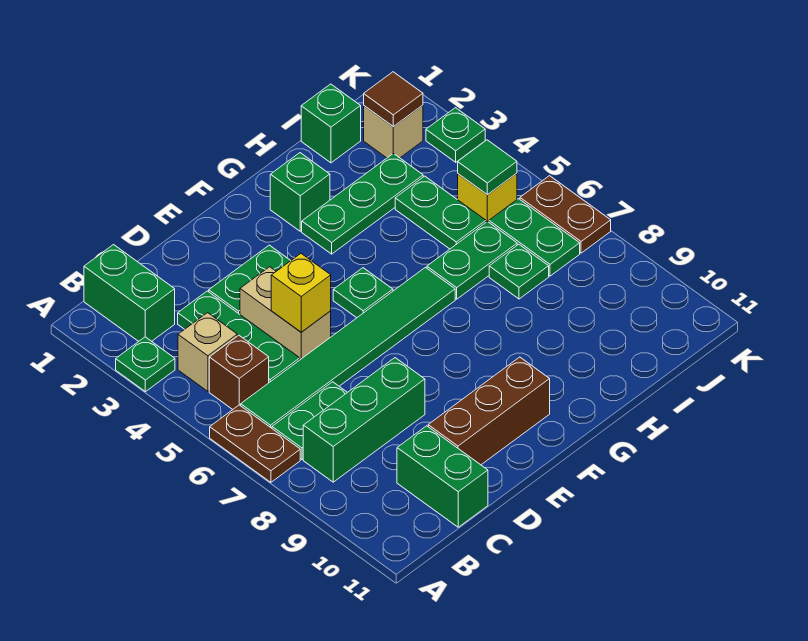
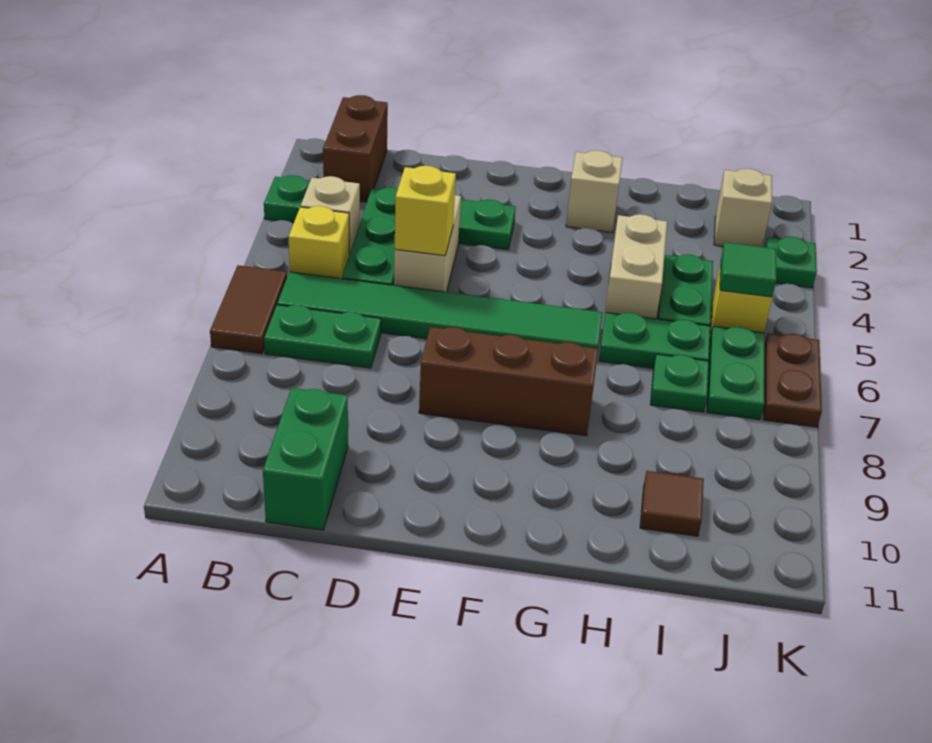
brown plate A6:A7 level 1 -> brown tile A6:A7 level 1
green brick B1:B2 level 1 -> brown brick B1:B2 level 1
brown brick B5 level 1 -> yellow brick B5 level 1
green brick B8:D8 level 1 -> none
brown brick D10:F10 level 1 -> brown brick E8:G8 level 1
green plate F5 level 1 -> none
green brick G2 level 1 -> tan brick G2 level 1
green plate G3:I3 level 1 -> none
none -> tan brick H4:H5 level 1
green brick I1 level 1 -> none
brown tile J2 level 2 -> brown tile I10 level 1

